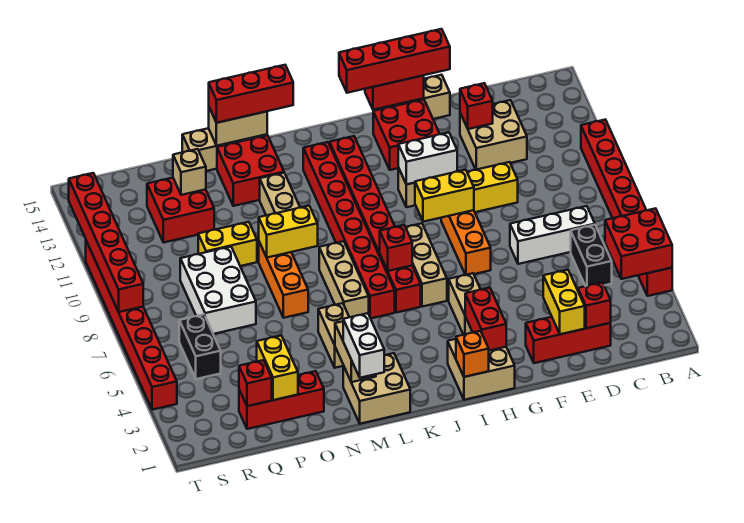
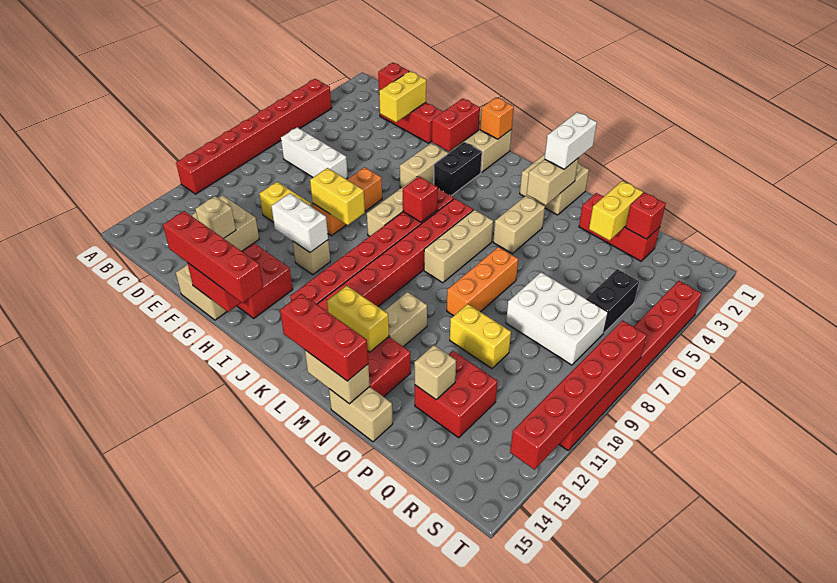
red brick A4:B5 level 2 -> none
black brick C5:C6 level 1 -> black brick I3:I4 level 1
red brick E13 level 2 -> tan brick E13 level 2
yellow brick M9:N9 level 2 -> yellow brick L13:M13 level 2
white brick P7:Q9 level 1 -> white brick P7:R8 level 1

